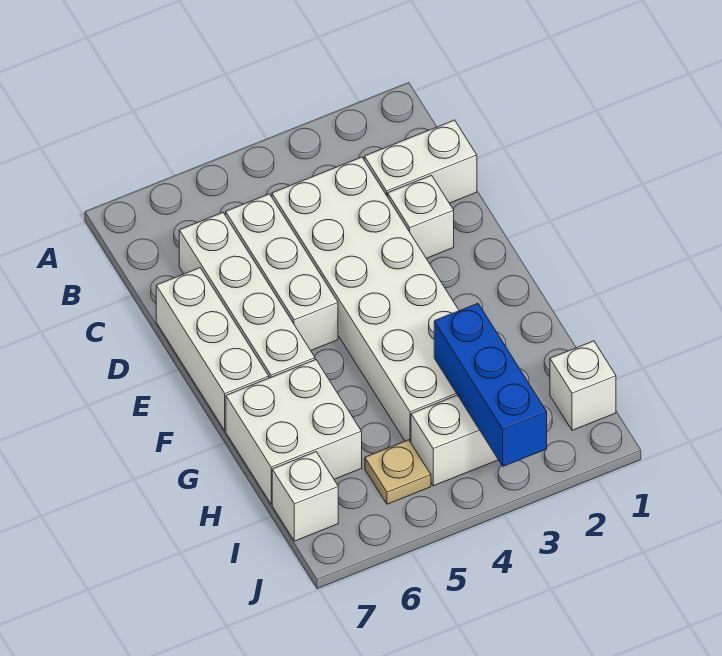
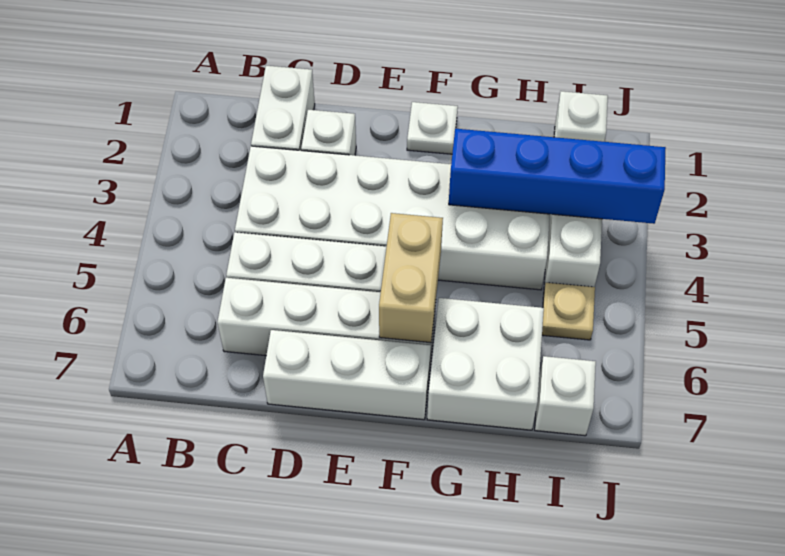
none -> white plate F1 level 1
none -> tan brick F5:F6 level 2
blue brick H3:J3 level 2 -> blue brick G3:J3 level 2

